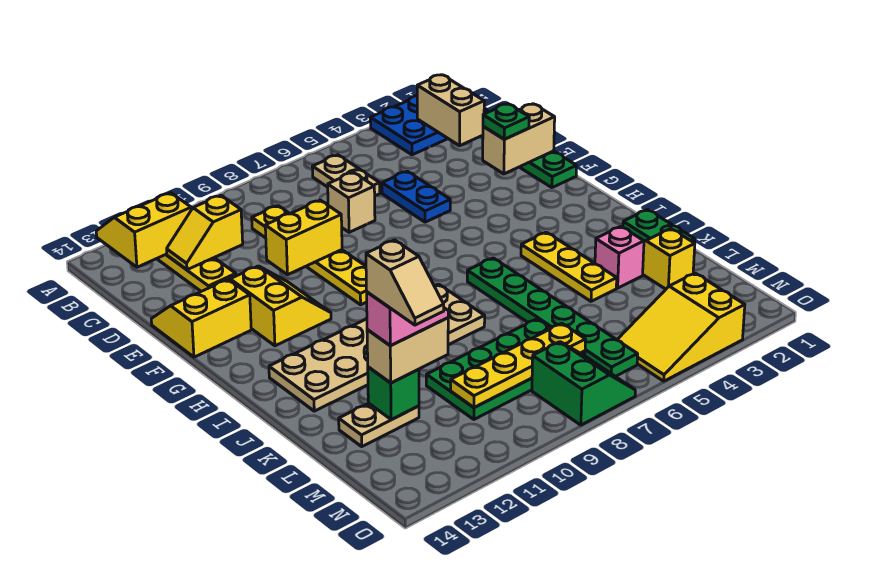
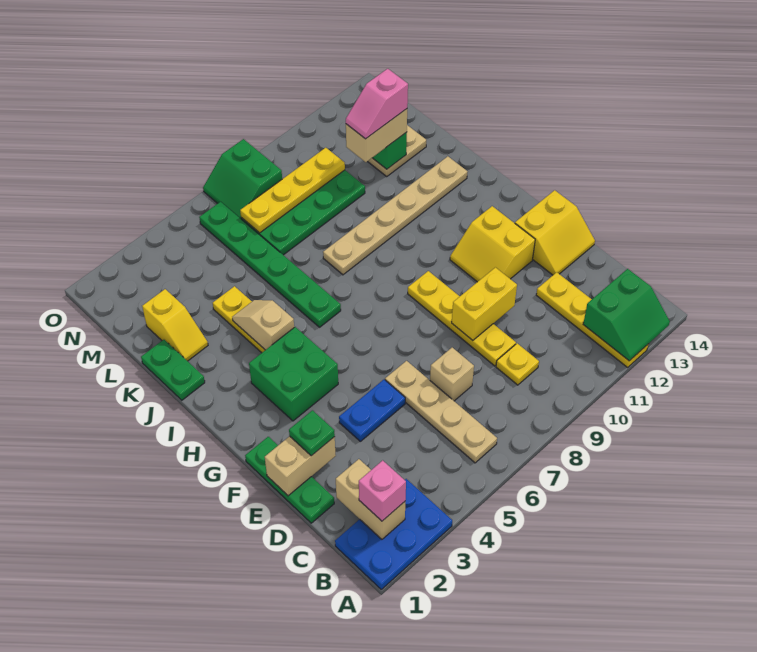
yellow slope A12:B13 level 2 top B -> green slope A12:B13 level 2 top B
tan plate B6:C6 level 1 -> tan plate B6:E6 level 1
yellow slope C11:C12 level 2 top 11 -> none
blue plate D5:E5 level 1 -> blue plate E4:E5 level 1
none -> green brick G3:H4 level 1
tan plate I8:J13 level 1 -> tan plate J8:J13 level 1
pink brick K3 level 1 -> pink brick B2 level 3
tan slope L12:M12 level 5 top L -> tan slope I4:J4 level 2 top I
yellow slope N3:O5 level 1 top 3 -> none

